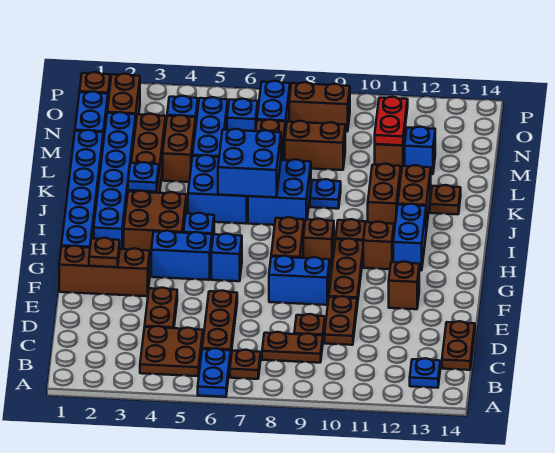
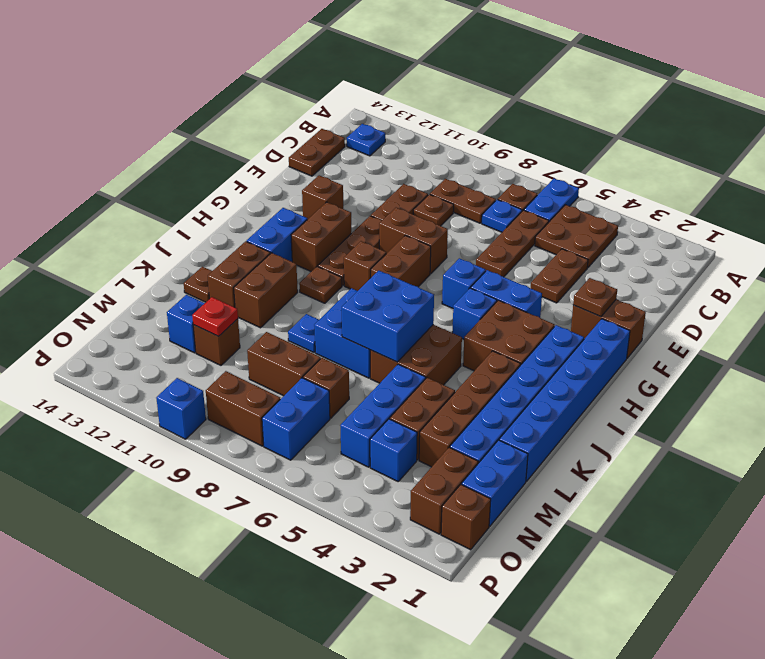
brown brick F1:F3 level 1 -> brown brick F1:F2 level 1
blue brick F8:F9 level 1 -> brown brick F8:F9 level 1
brown brick H11 level 1 -> brown brick G11:H11 level 1
blue plate J3 level 2 -> blue plate C7 level 1
blue brick J5:K6 level 1 -> brown brick J5:K6 level 1
red plate M11:N11 level 2 -> red plate M11 level 2
blue brick N6 level 1 -> blue brick P10 level 1

